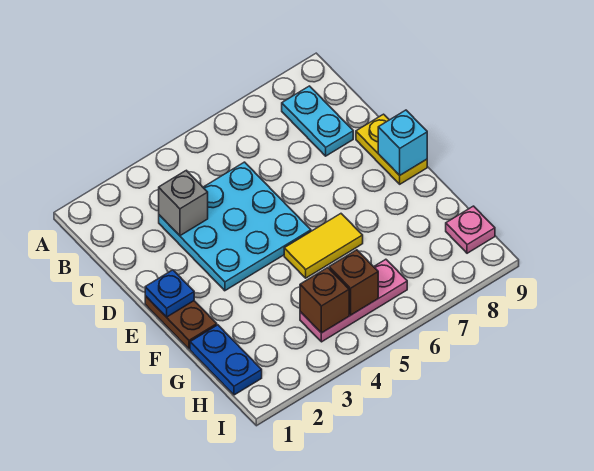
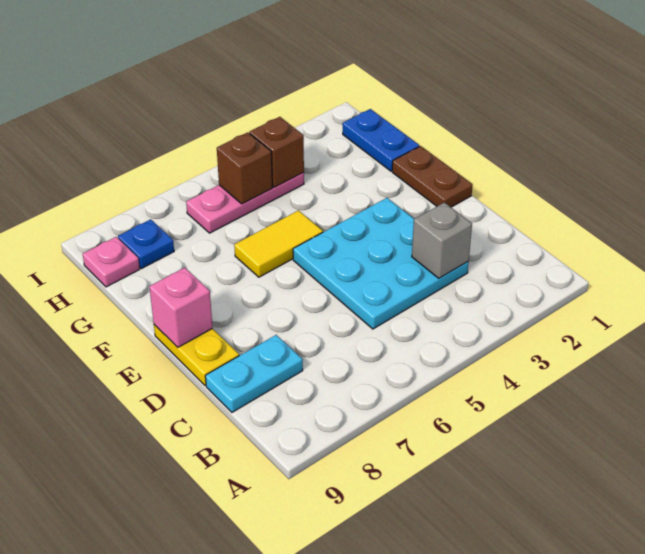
cyan plate B8:C8 level 1 -> cyan plate C8:C9 level 1
blue plate E1 level 2 -> blue plate H8 level 1
cyan brick E9 level 2 -> pink brick E9 level 2

